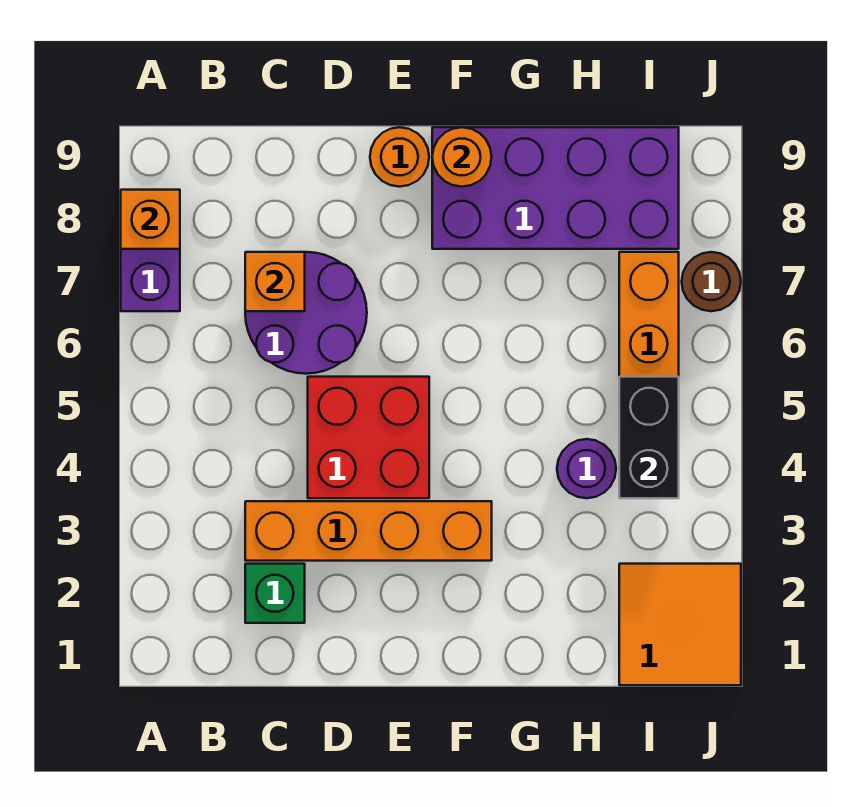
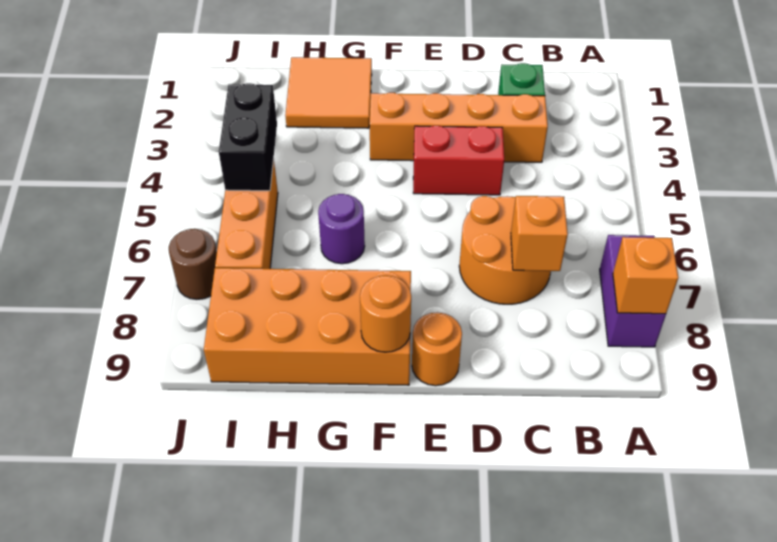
purple round brick C6:D7 level 1 -> orange round brick C6:D7 level 1
red brick D4:E5 level 1 -> red brick D4:E4 level 1
purple brick F8:I9 level 1 -> orange brick F8:I9 level 1
purple round brick H4 level 1 -> purple round brick G6 level 1
orange tile I1:J2 level 1 -> orange tile G1:H2 level 1

